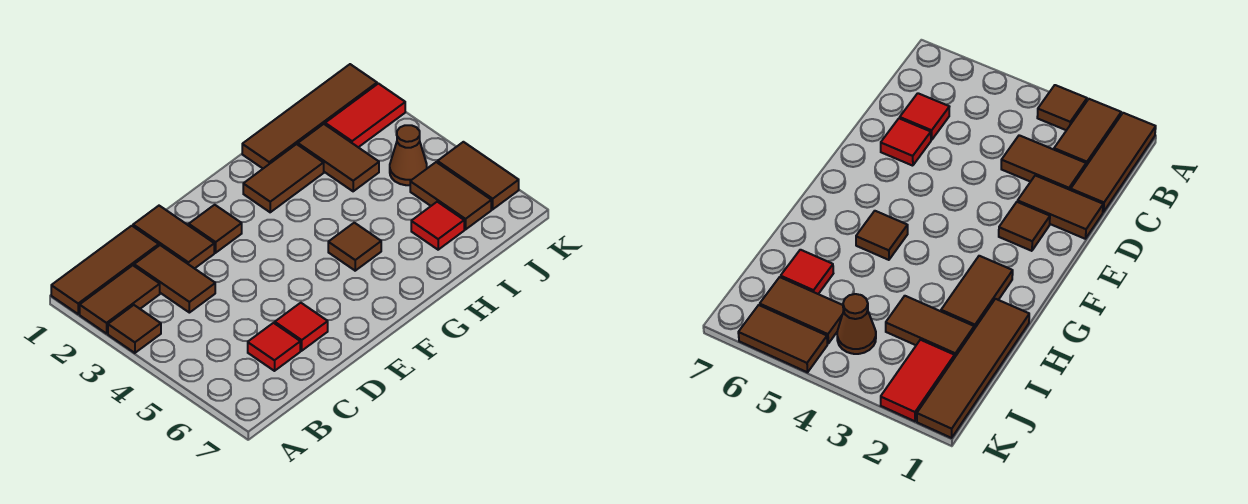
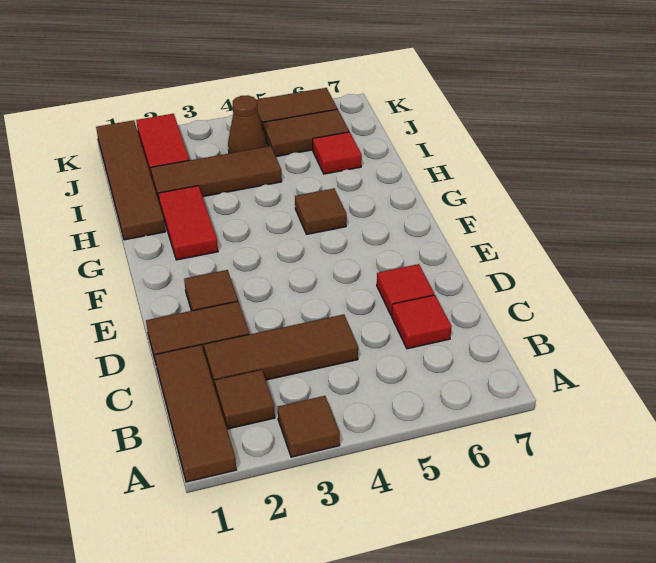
brown tile A2:B2 level 1 -> brown tile B2 level 1
brown tile C2:C3 level 1 -> brown tile C2:C4 level 1
brown tile G2:H2 level 1 -> red tile G2:H2 level 1
brown tile I2:I3 level 1 -> brown tile I2:I4 level 1

